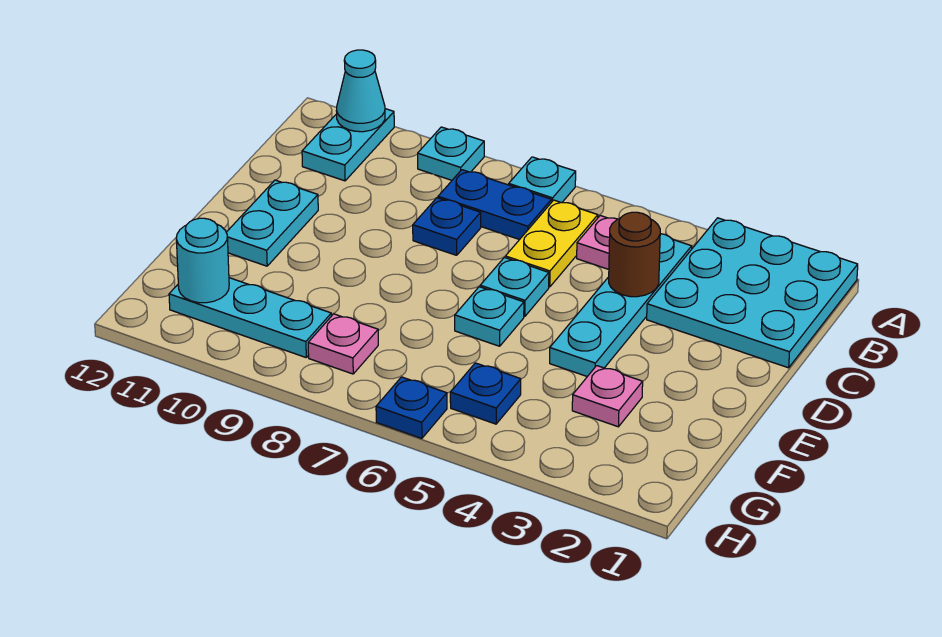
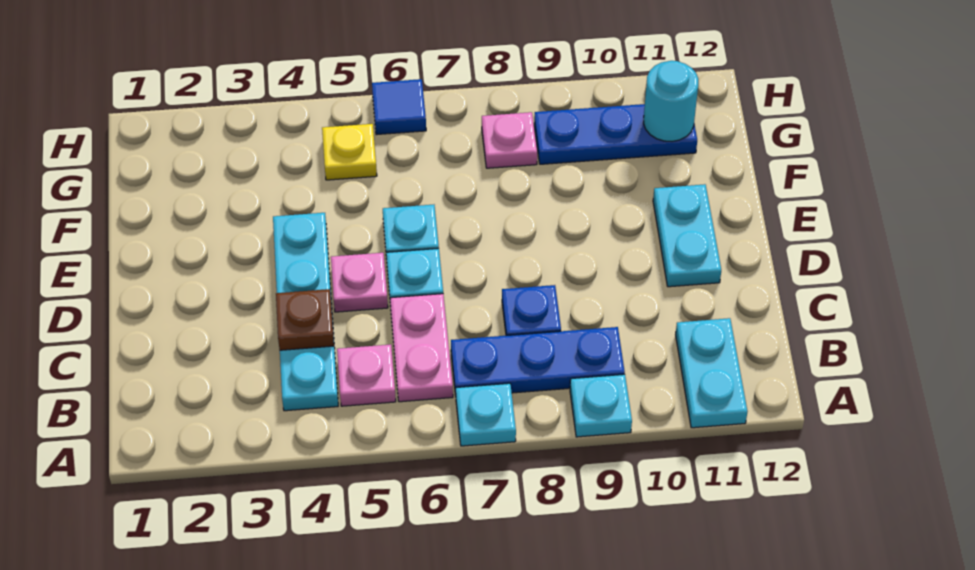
cyan plate A1:C3 level 1 -> none
cyan cone A11 level 2 -> none
yellow plate B6:C6 level 1 -> pink plate B6:C6 level 1
blue plate B7:B8 level 1 -> blue plate B7:B9 level 1
brown round brick C4 level 2 -> brown plate C4 level 2
pink plate F3 level 1 -> pink plate D5 level 1
blue plate G5 level 1 -> yellow plate G5 level 1
cyan plate G9:G11 level 1 -> blue plate G9:G11 level 1
blue plate H6 level 1 -> blue tile H6 level 1

